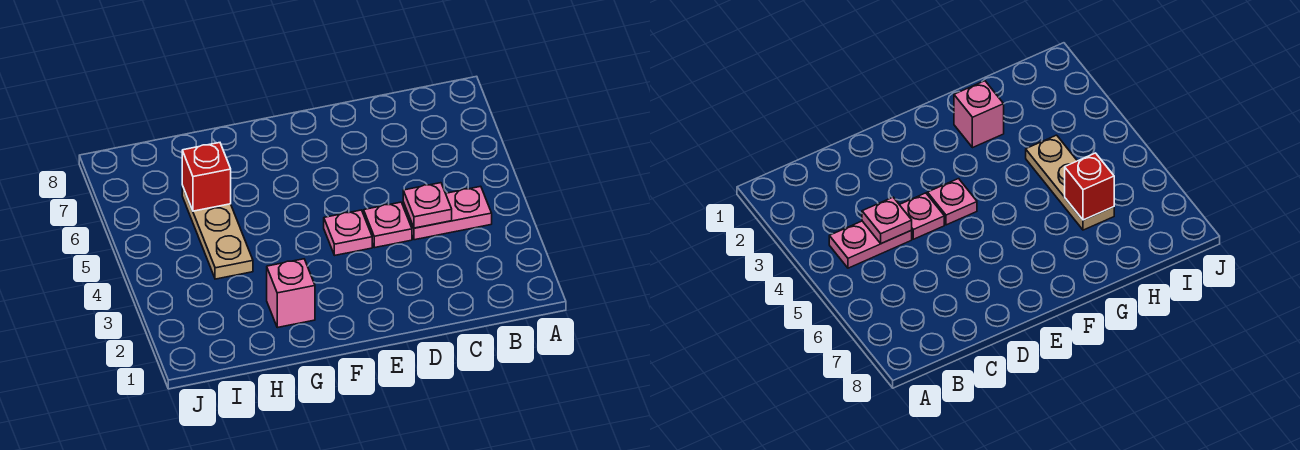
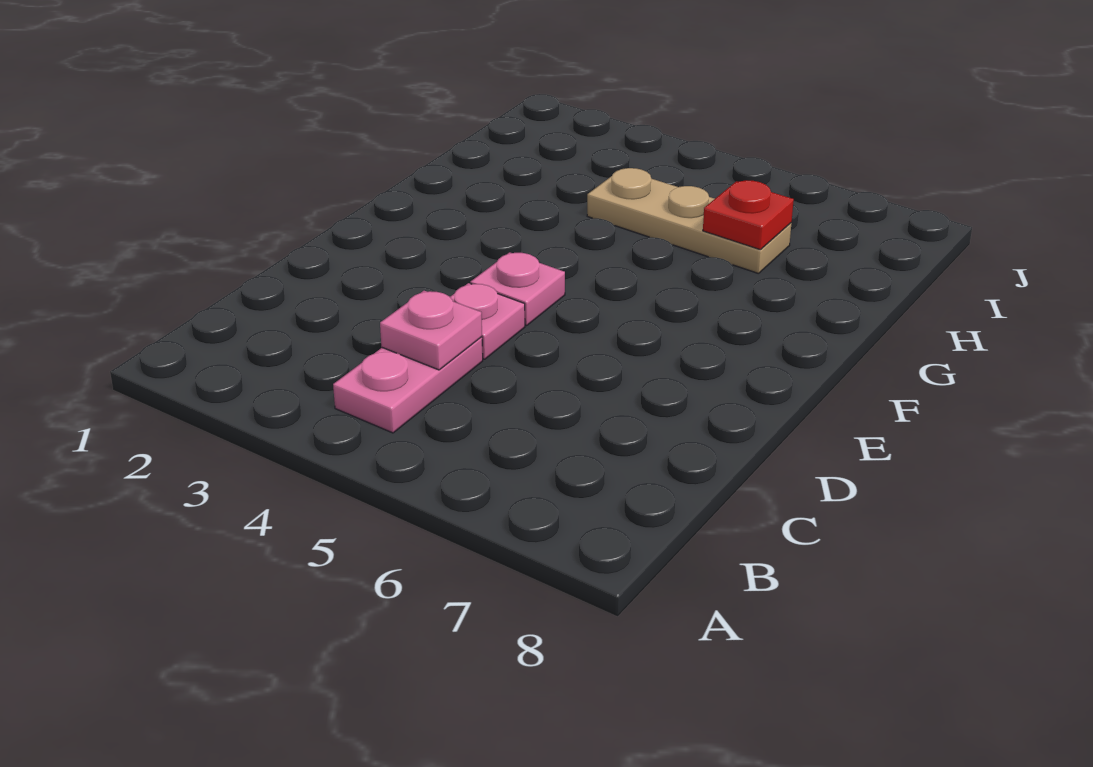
pink brick G2 level 1 -> none
red brick H6 level 2 -> red plate H6 level 2

